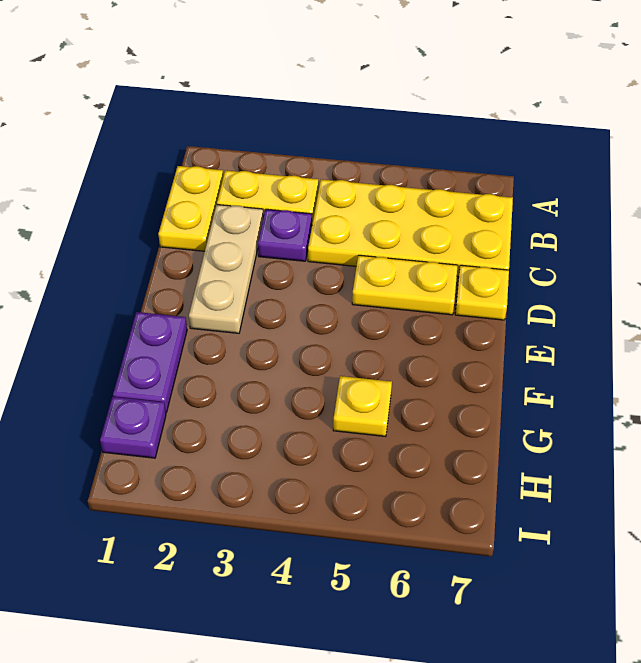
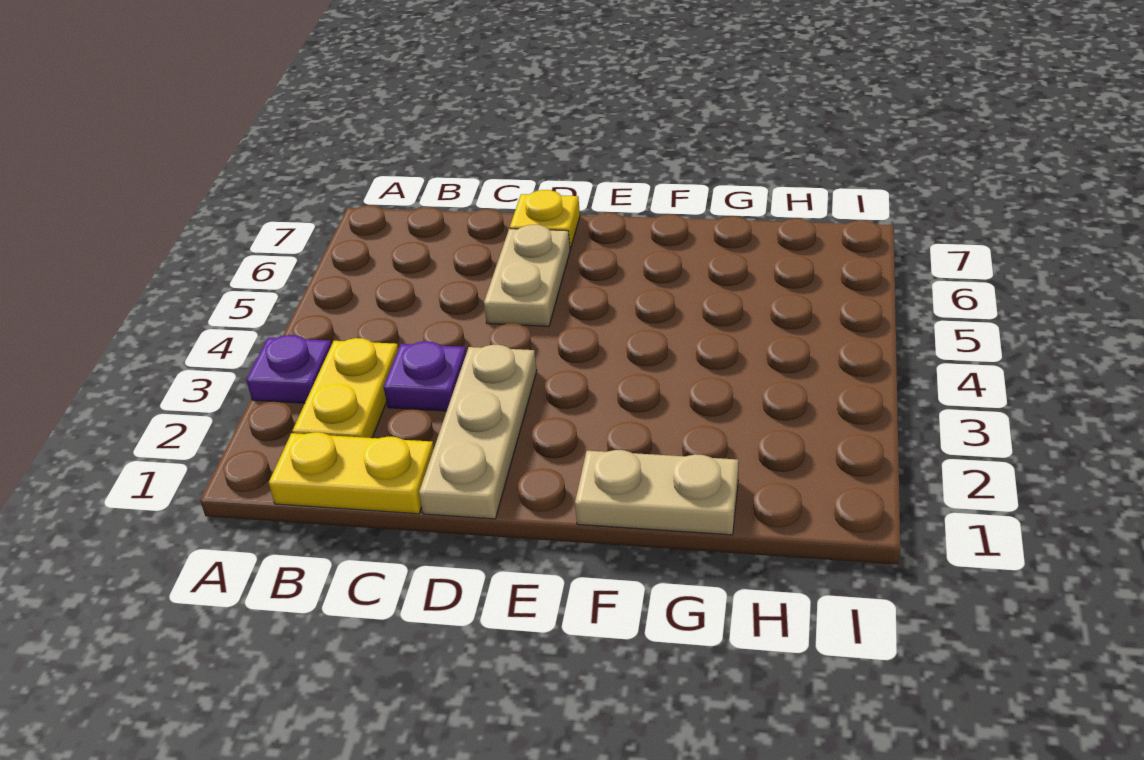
yellow plate B4:C7 level 1 -> none
tan plate C2:E2 level 1 -> tan plate D1:D3 level 1
yellow plate D5:D6 level 1 -> tan plate D5:D6 level 1
purple plate F1:G1 level 1 -> tan plate F1:G1 level 1
yellow plate G5 level 1 -> none
purple plate H1 level 1 -> purple plate A3 level 1

